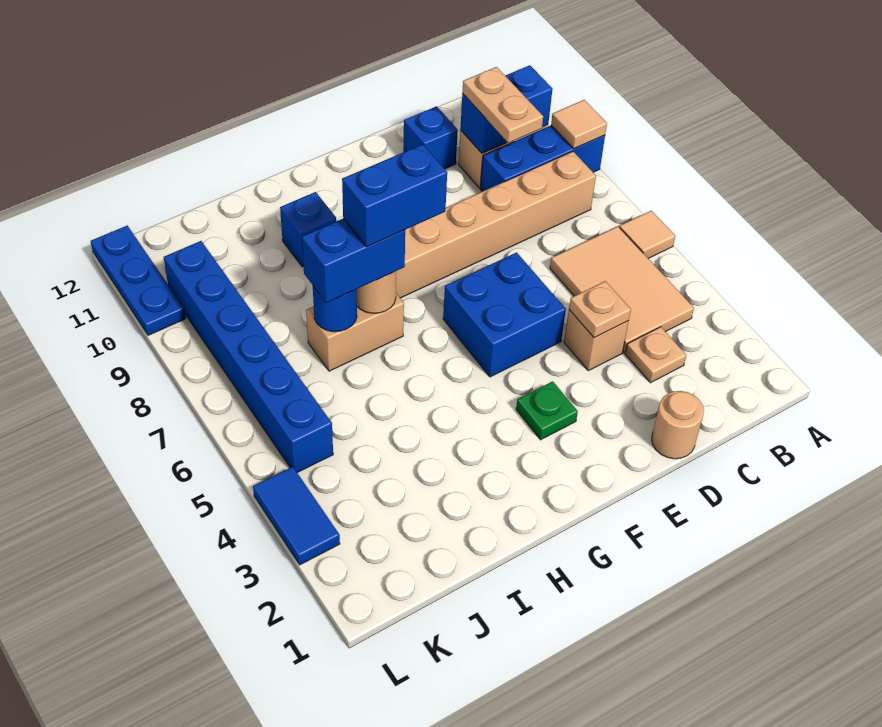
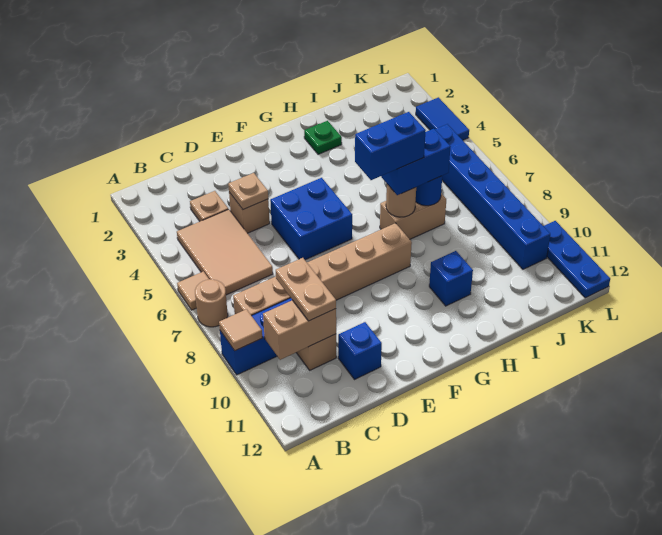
blue brick B10:C10 level 2 -> tan brick B10:C10 level 2
tan round brick D1 level 1 -> tan round brick A7 level 1
green plate F3 level 1 -> green plate H2 level 1

